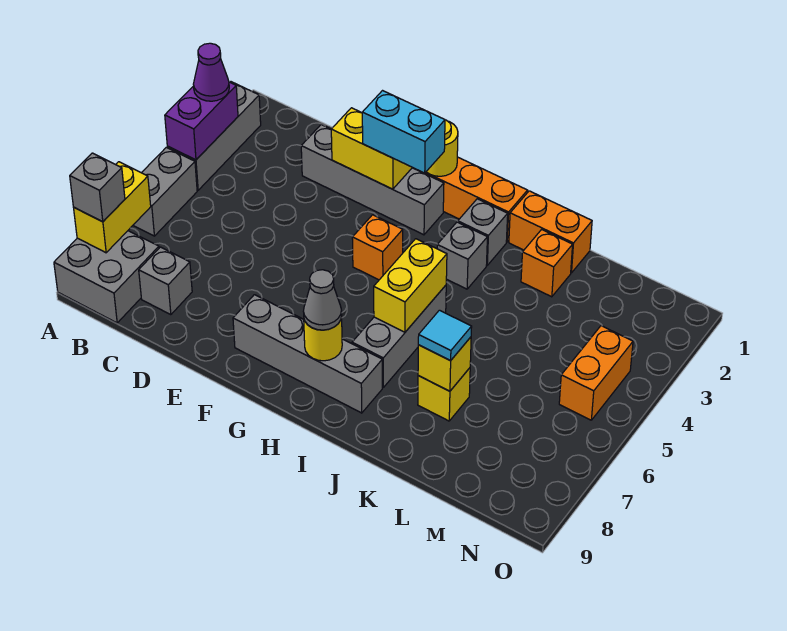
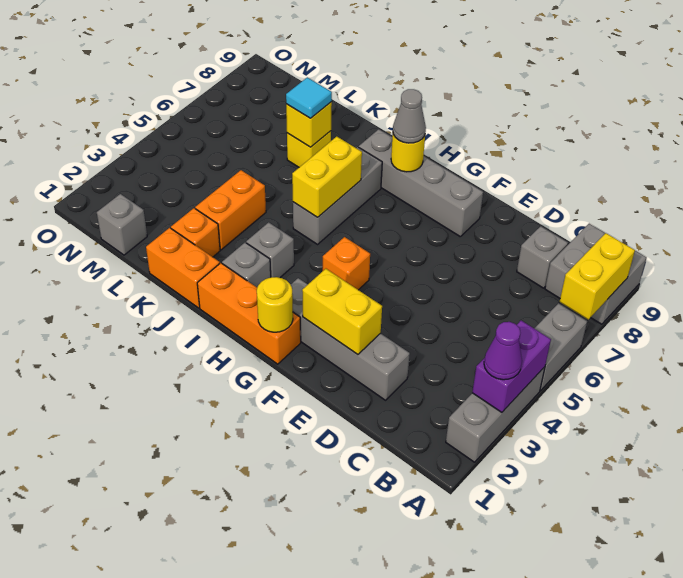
grey brick A8 level 3 -> grey brick M1 level 1
cyan brick F2:G2 level 3 -> none
orange brick N4:N5 level 1 -> orange brick K3:K4 level 1

